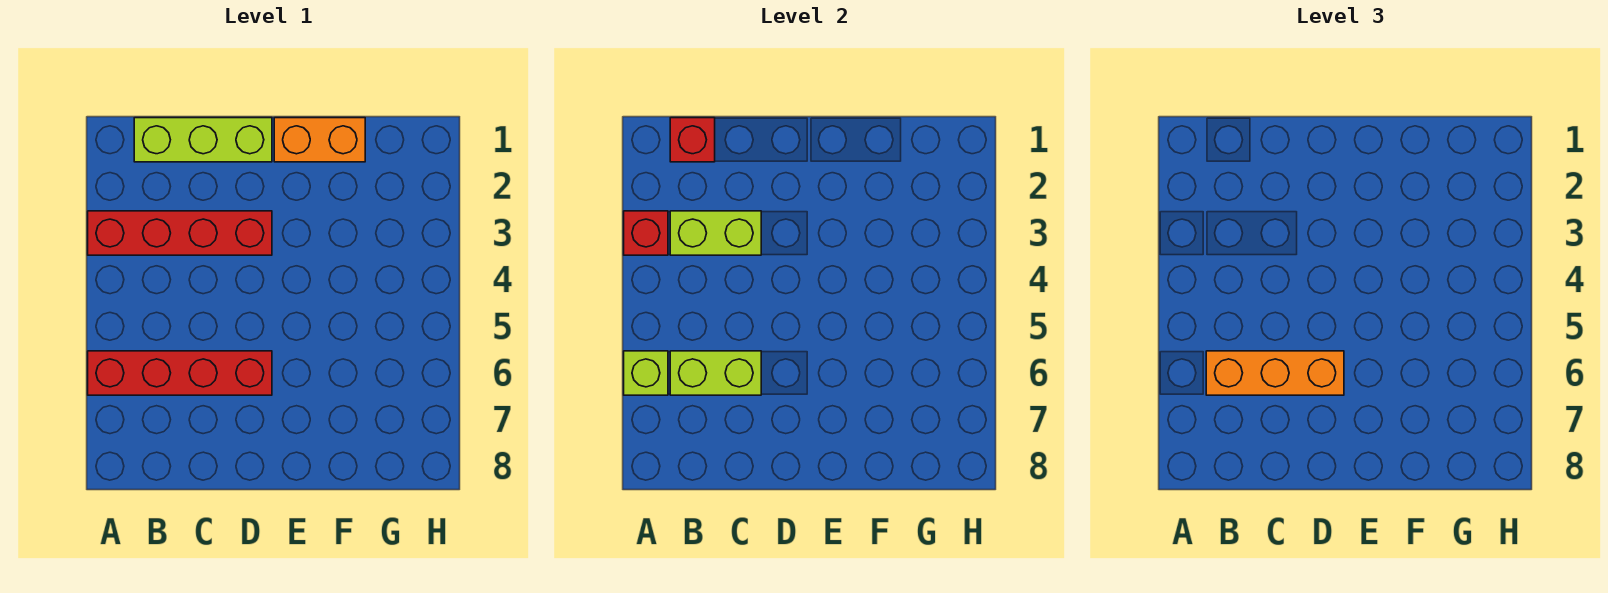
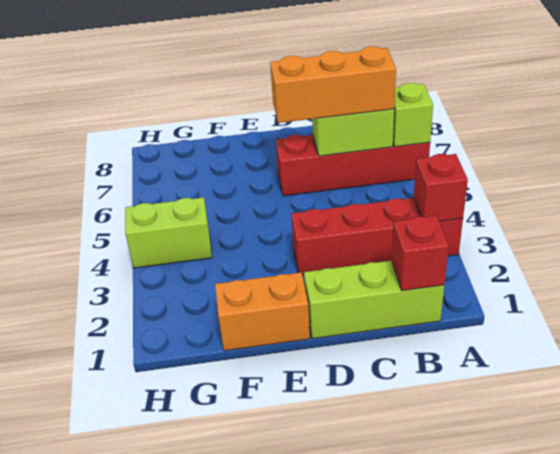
lime brick B3:C3 level 2 -> lime brick G4:H4 level 1

